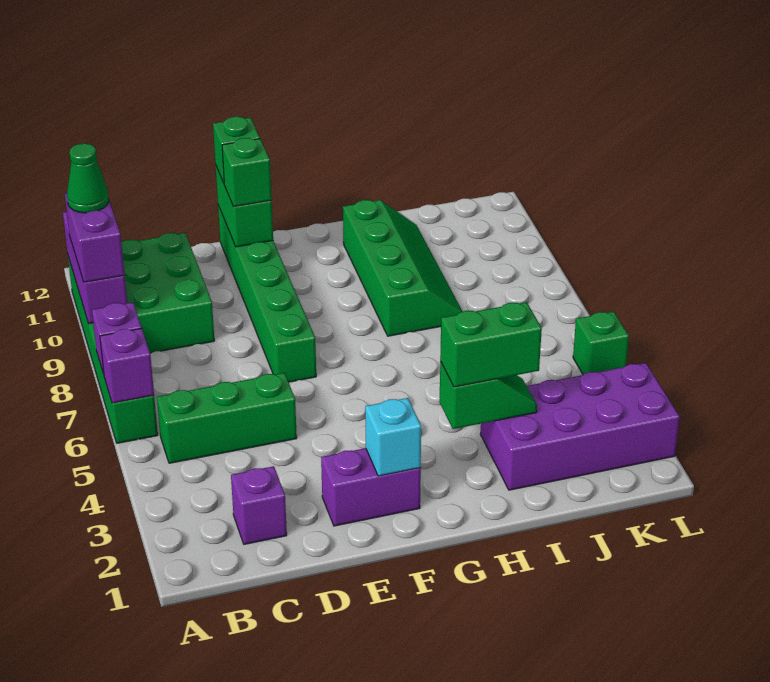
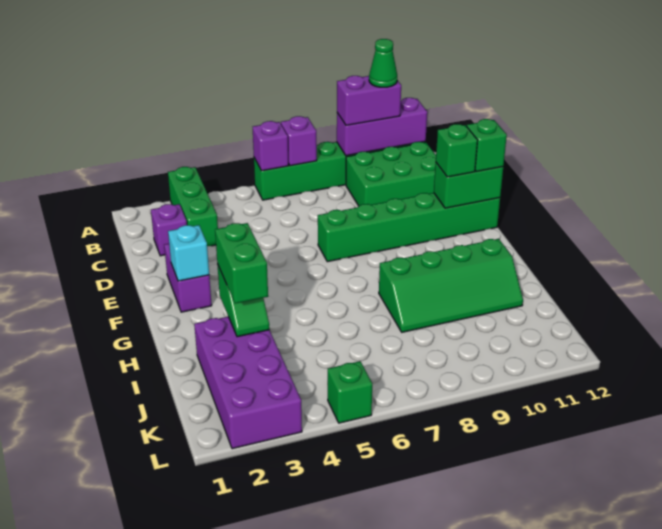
green brick B5:D5 level 1 -> green brick A3:C3 level 1

